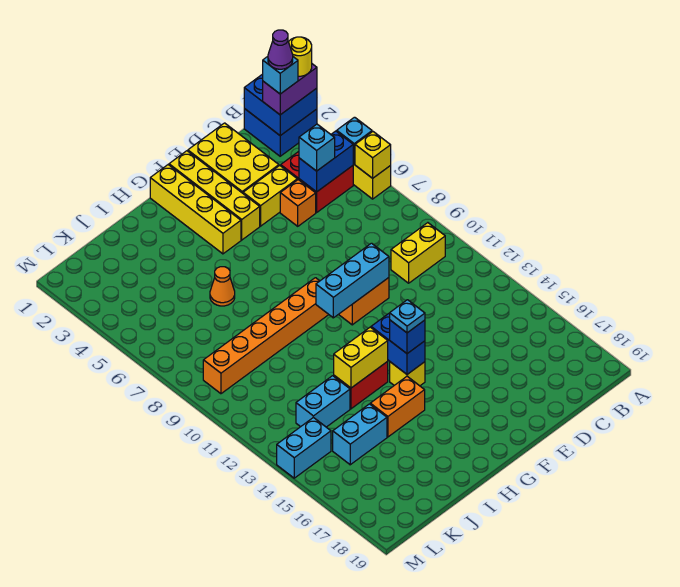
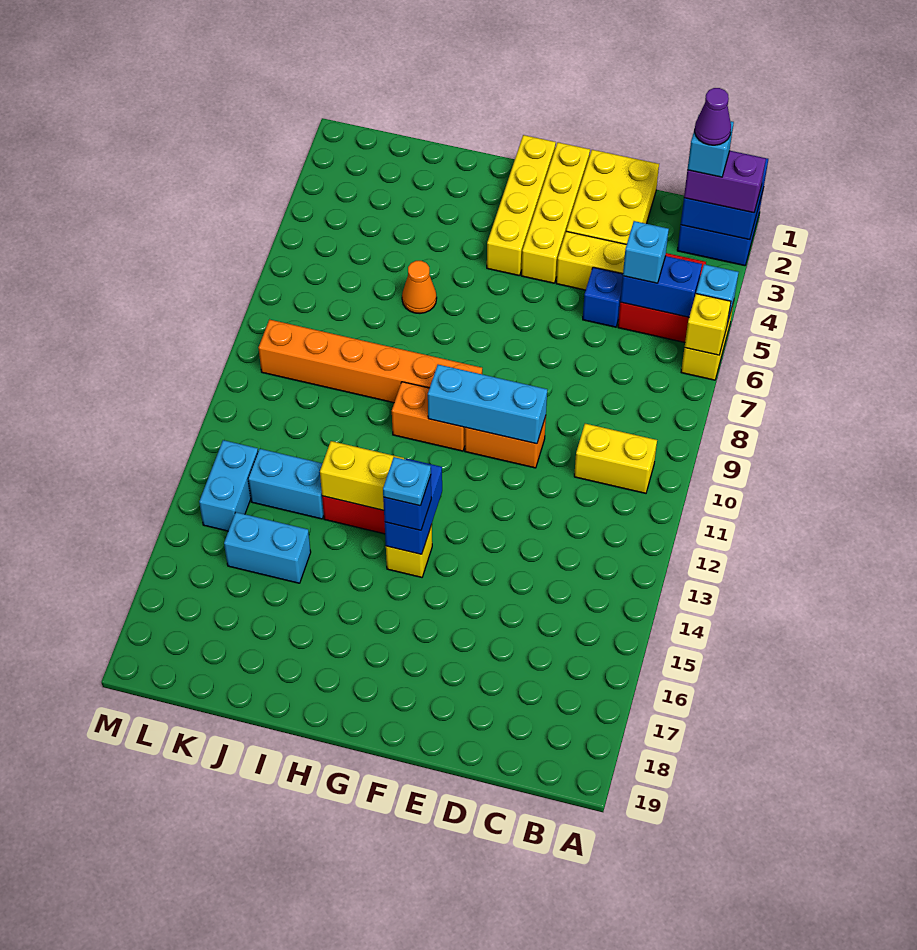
yellow round brick A2 level 4 -> none
orange brick D5 level 1 -> blue brick D5 level 1
orange brick H15:I15 level 1 -> orange brick G10:H10 level 1
cyan brick L14:M14 level 1 -> cyan brick L13:L14 level 1

